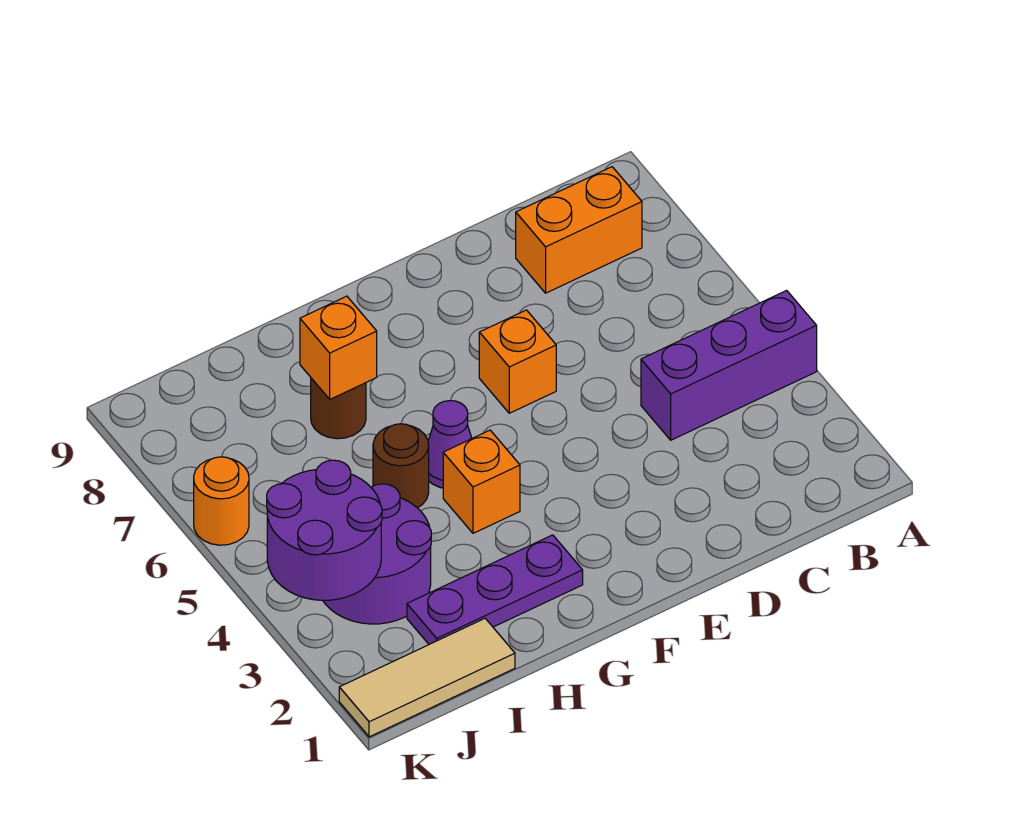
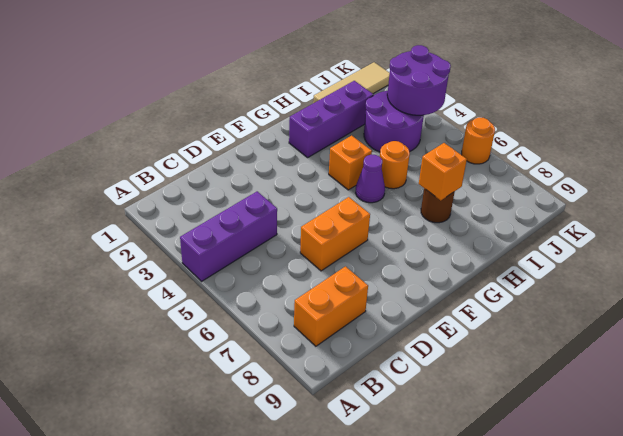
orange brick E6 level 1 -> orange brick D6:E6 level 1
purple plate G2:I2 level 1 -> purple brick G2:I2 level 1
brown round brick H5 level 1 -> orange round brick H5 level 1

